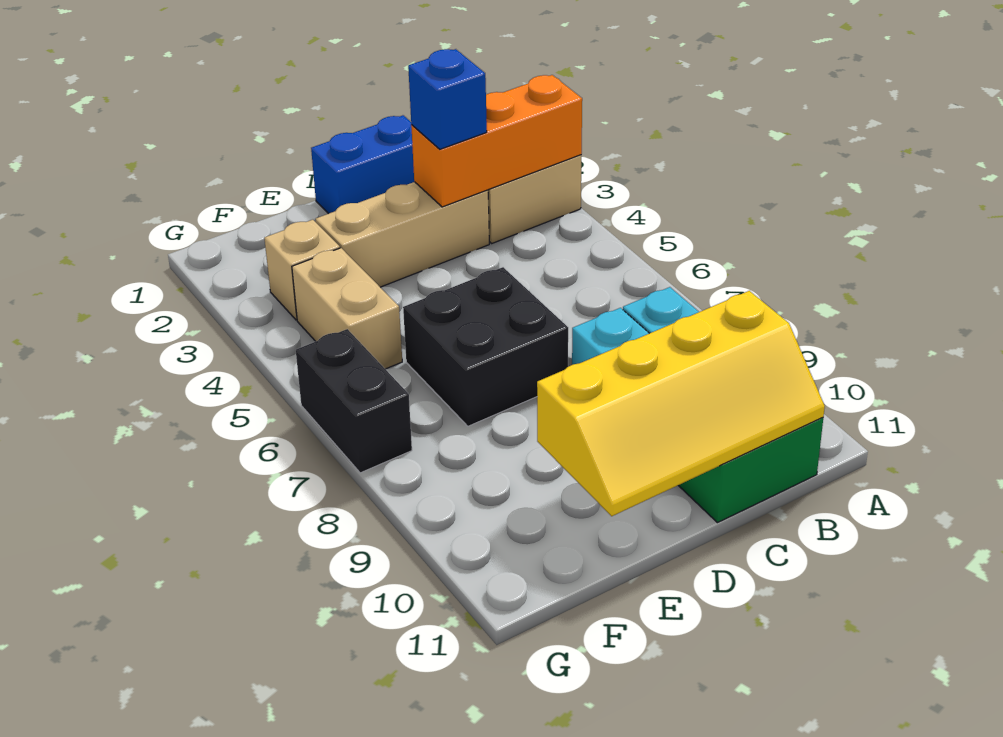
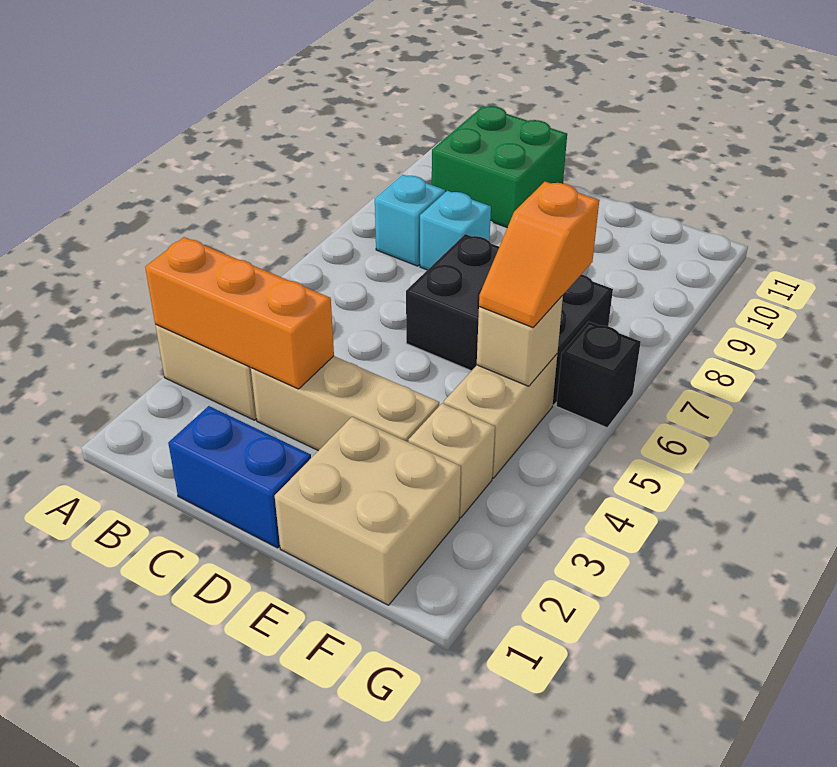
yellow slope B10:E11 level 2 top 10 -> none
blue brick C3 level 3 -> none
black brick D6:E7 level 1 -> black brick D6:F7 level 1
none -> tan brick E1:F2 level 1
none -> tan brick F5 level 2
none -> orange slope F5:F6 level 3 top 6
black brick G6:G7 level 1 -> black brick G6 level 1

